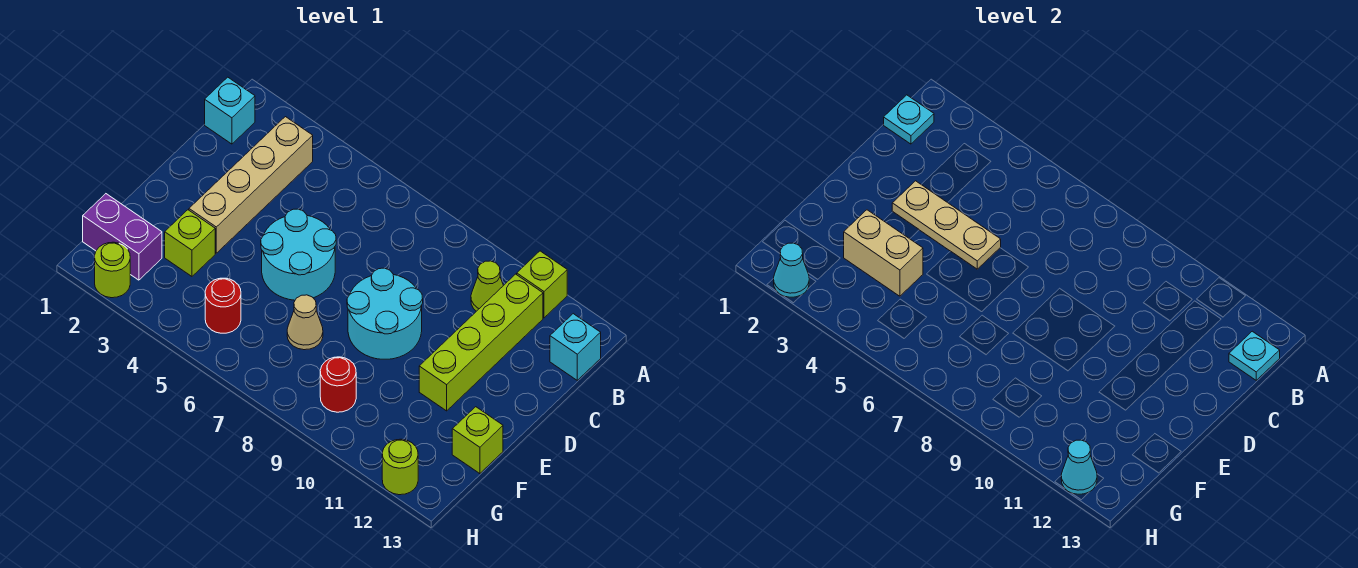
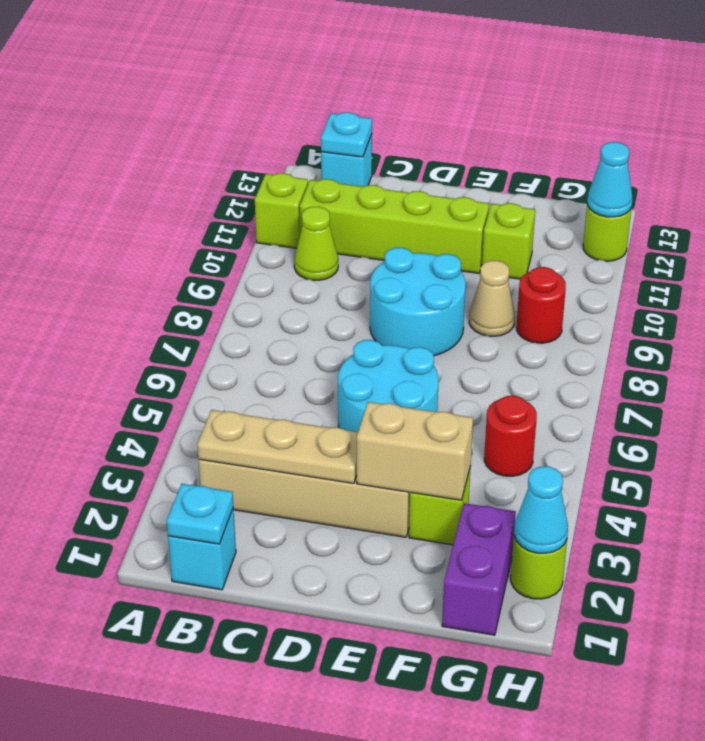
tan plate D3:D5 level 2 -> tan plate B3:D3 level 2
tan brick F3:F4 level 2 -> tan brick E3:F3 level 2
tan cone F7 level 1 -> tan cone F9 level 1
lime brick F13 level 1 -> lime brick F11 level 1

